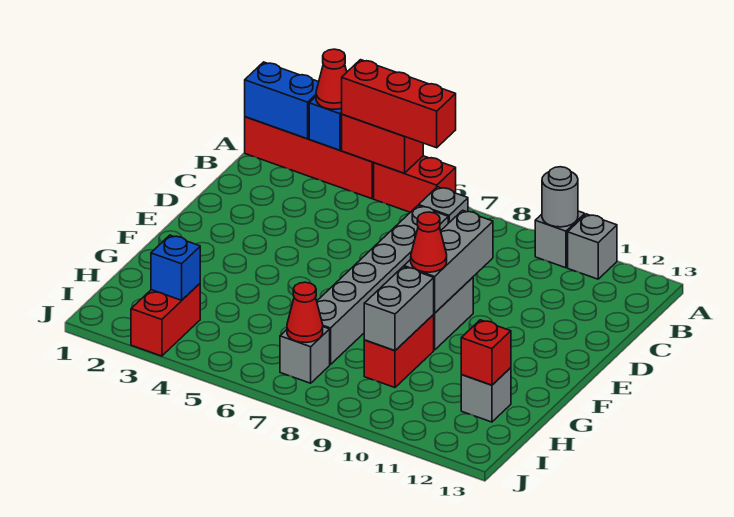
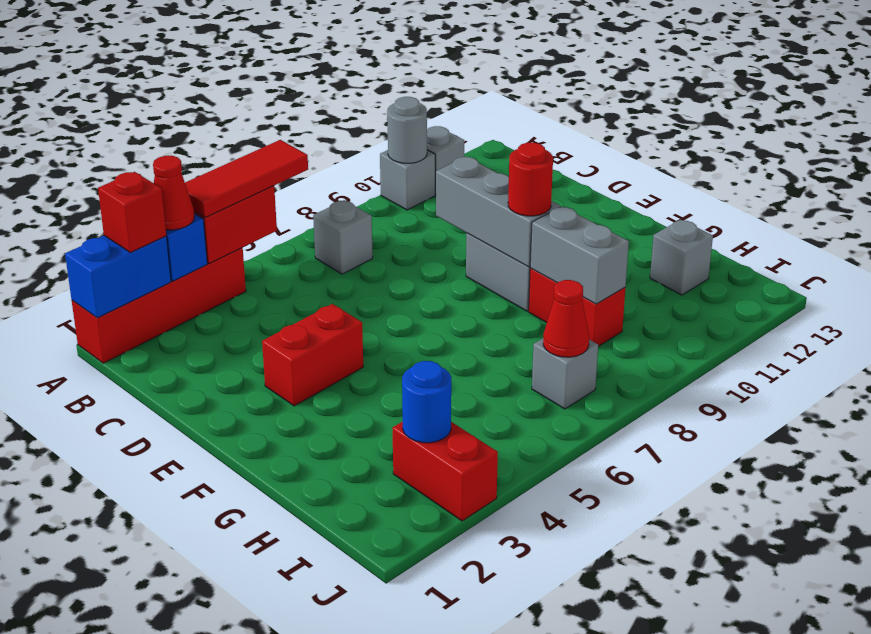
red brick A4:A6 level 3 -> red tile A4:A6 level 3
red brick A5:A6 level 1 -> red brick E3:E4 level 1
grey brick C7:H7 level 1 -> none
red cone F9 level 3 -> red round brick F9 level 3
red brick H12 level 2 -> red brick A2 level 3
blue brick I3 level 2 -> blue round brick I3 level 2

